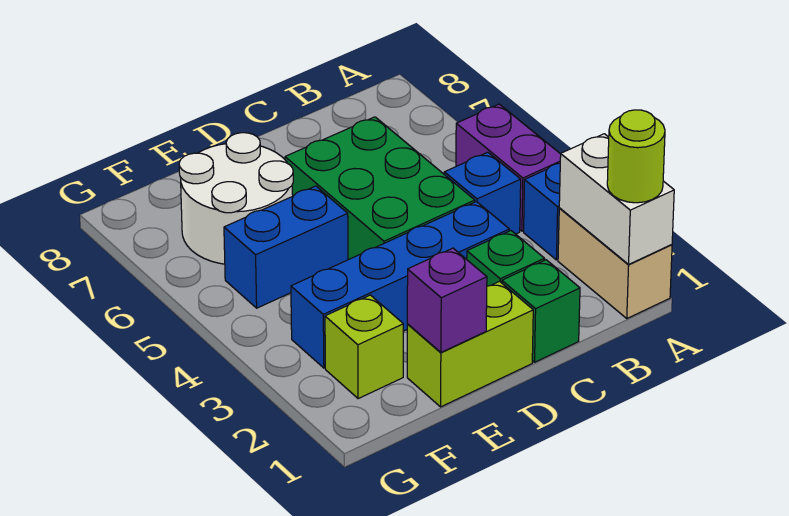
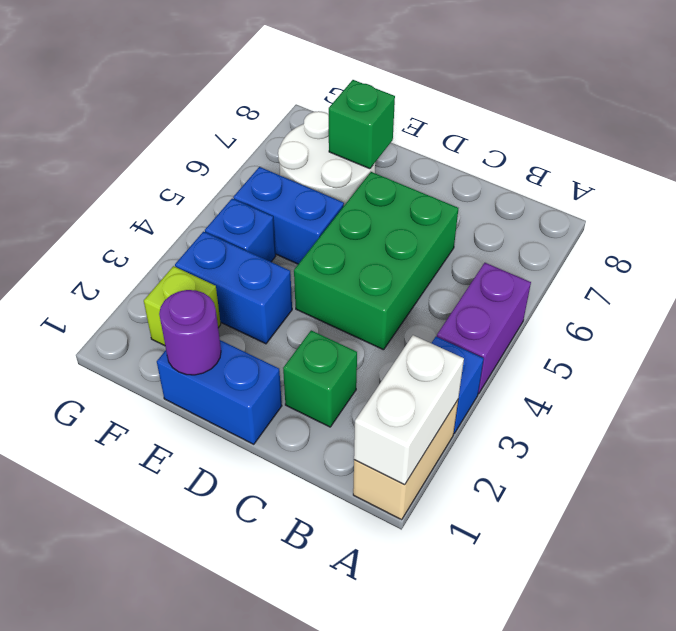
lime round brick A1 level 3 -> none
blue brick B4 level 1 -> blue brick F4 level 1
green brick C1 level 1 -> green brick E7 level 2
blue brick C3:F3 level 1 -> blue brick E3:F3 level 1
lime brick D1:E1 level 1 -> blue brick D1:E1 level 1
purple brick E1 level 2 -> purple round brick E1 level 2

